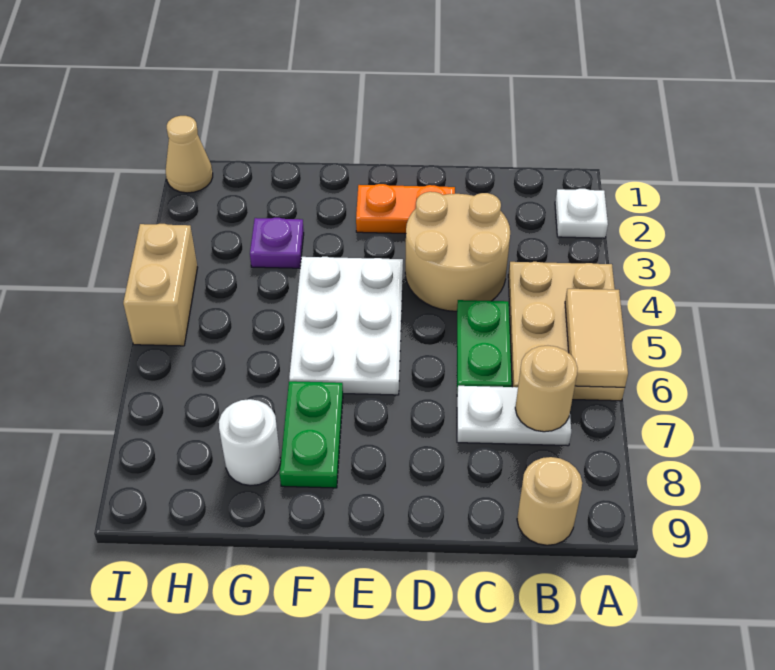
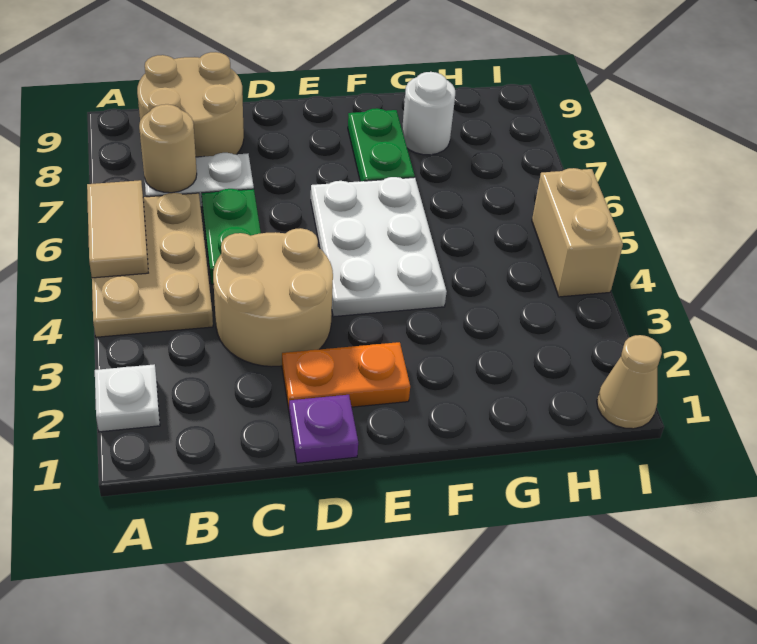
tan round brick B9 level 1 -> tan round brick B8:C9 level 1
purple plate G3 level 1 -> purple plate D1 level 1

